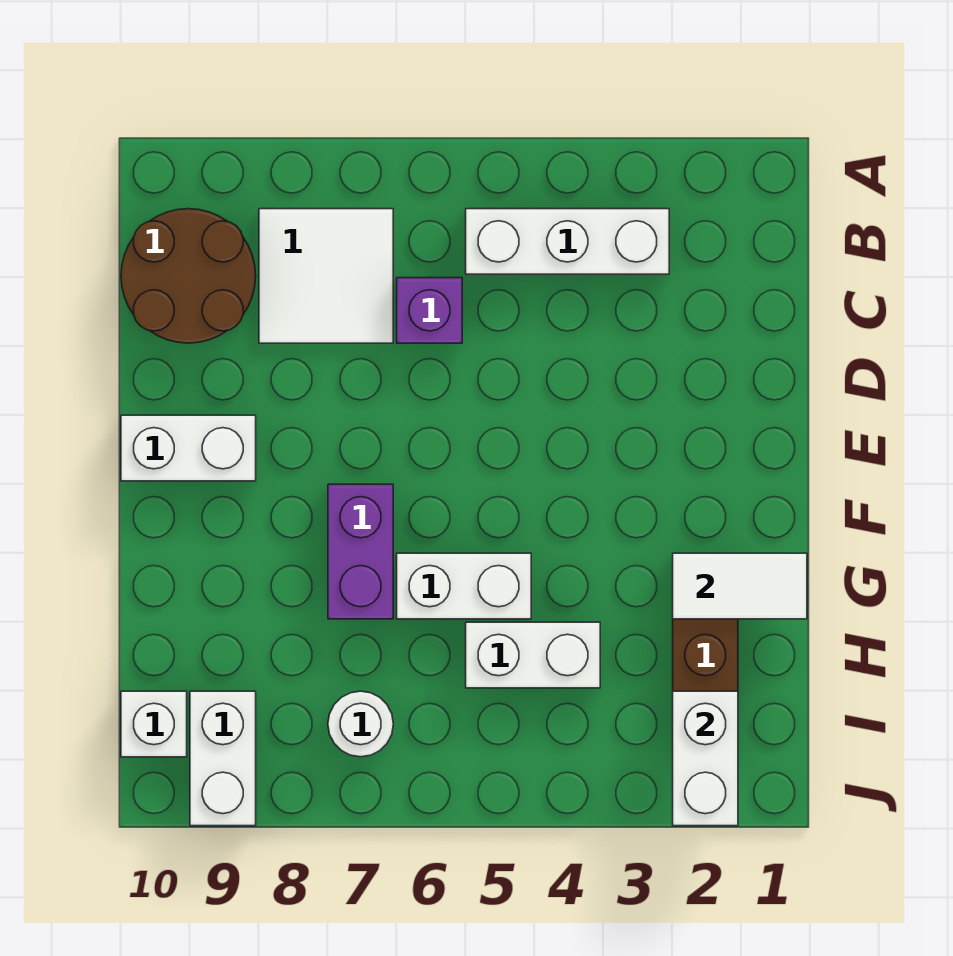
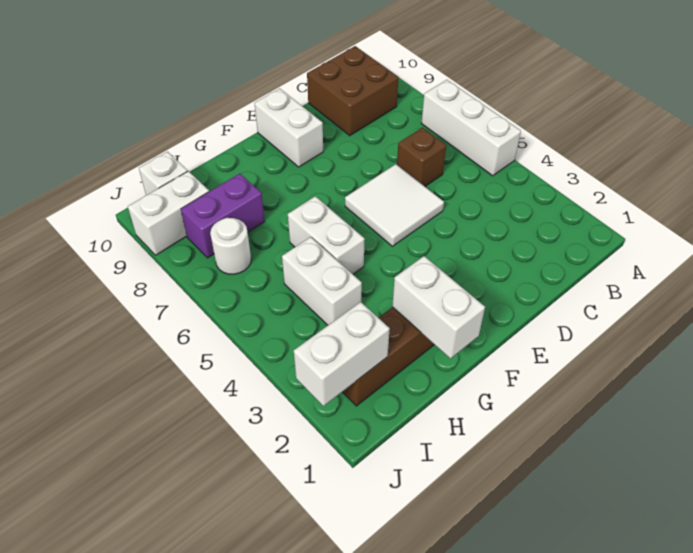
white brick B3:B5 level 1 -> white brick A5:A7 level 1
white tile B7:C8 level 1 -> white tile D5:E6 level 1
brown round brick B9:C10 level 1 -> brown brick B9:C10 level 1
purple brick C6 level 1 -> brown brick C6 level 1
purple brick F7:G7 level 1 -> purple brick H8:I8 level 1
white tile G1:G2 level 2 -> white brick G1:G2 level 2

